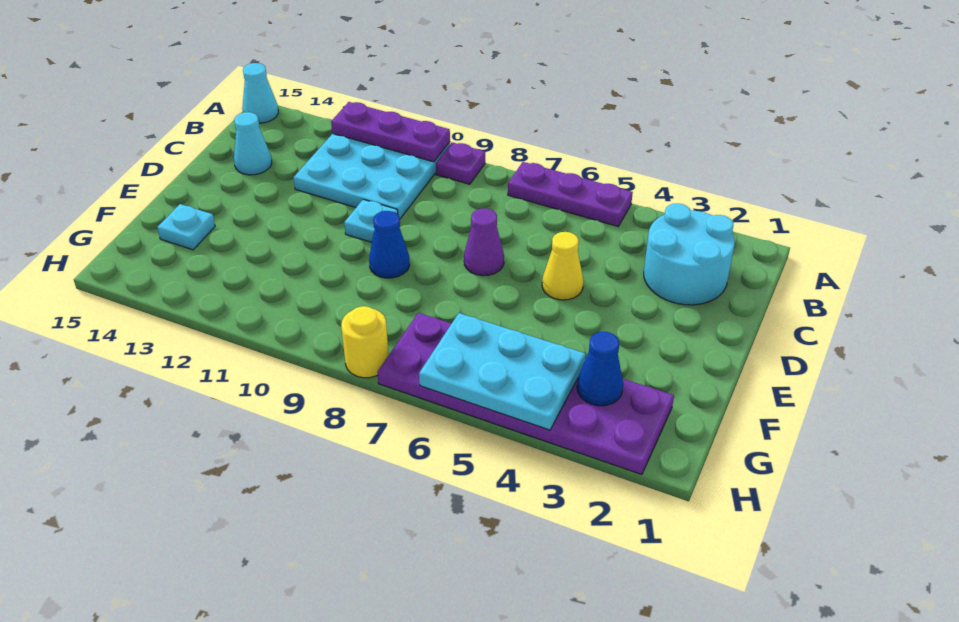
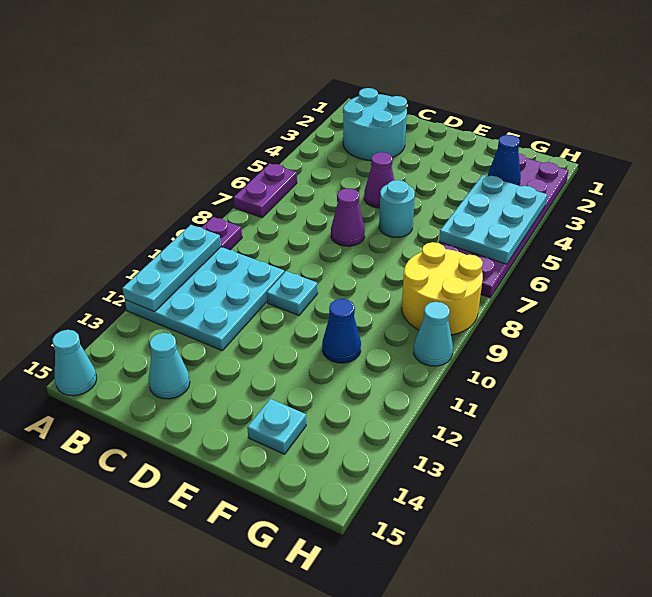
purple plate A5:A7 level 1 -> purple plate A6:A7 level 1
purple plate A10:A12 level 2 -> cyan plate A10:A12 level 2
yellow cone D5 level 1 -> purple cone D5 level 1
none -> cyan round brick E6 level 1
blue cone E9 level 1 -> blue cone F11 level 1
yellow round brick H8 level 1 -> yellow round brick G8:H9 level 1
none -> cyan cone H10 level 1

